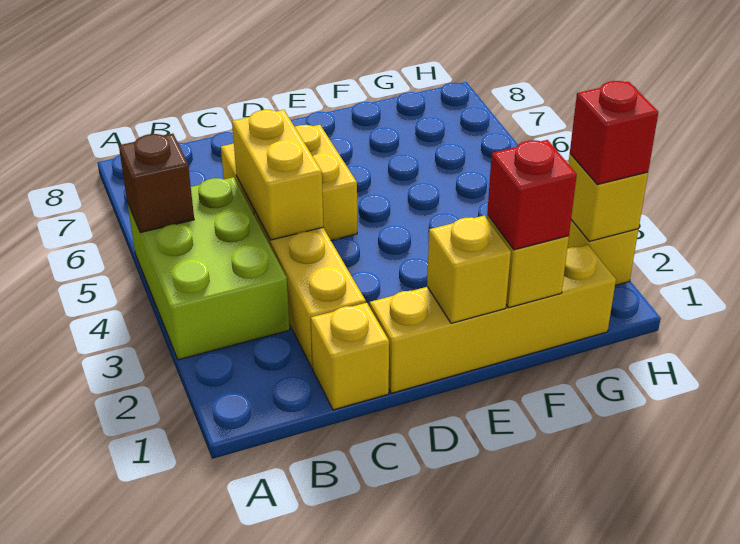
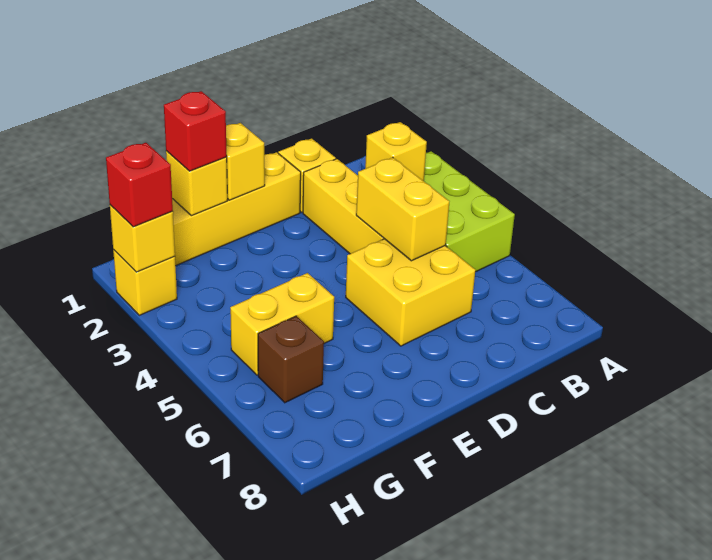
brown brick A5 level 2 -> brown brick G6 level 1
none -> yellow brick B3 level 2
none -> yellow brick F5:G5 level 1

